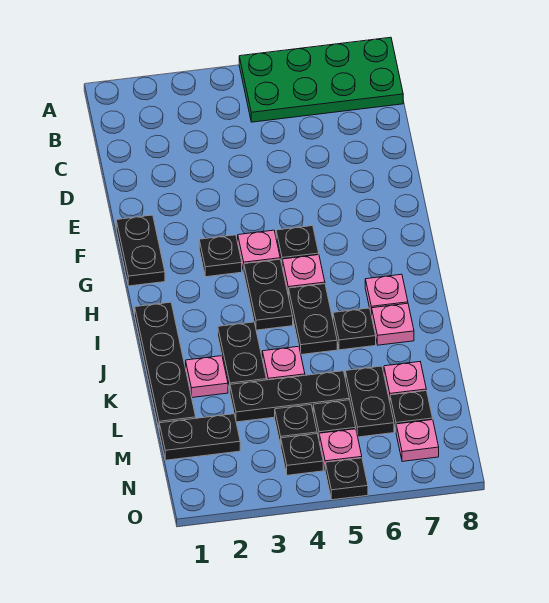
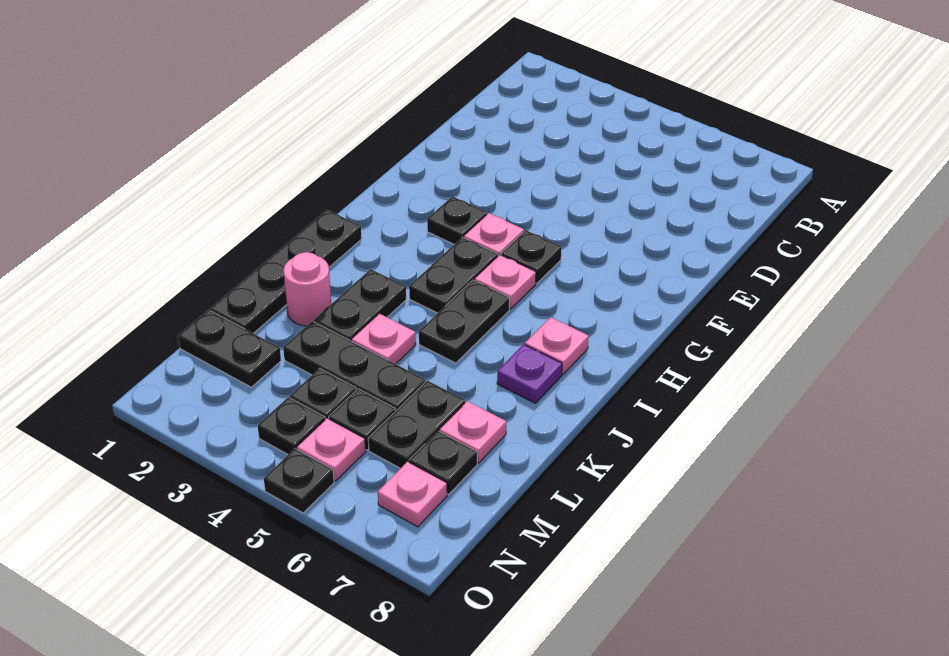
green plate A5:B8 level 1 -> none
black plate F1:G1 level 1 -> none
black plate J6 level 1 -> none
pink plate J7 level 1 -> purple plate J7 level 1
pink plate K2 level 1 -> pink round brick K2 level 1

